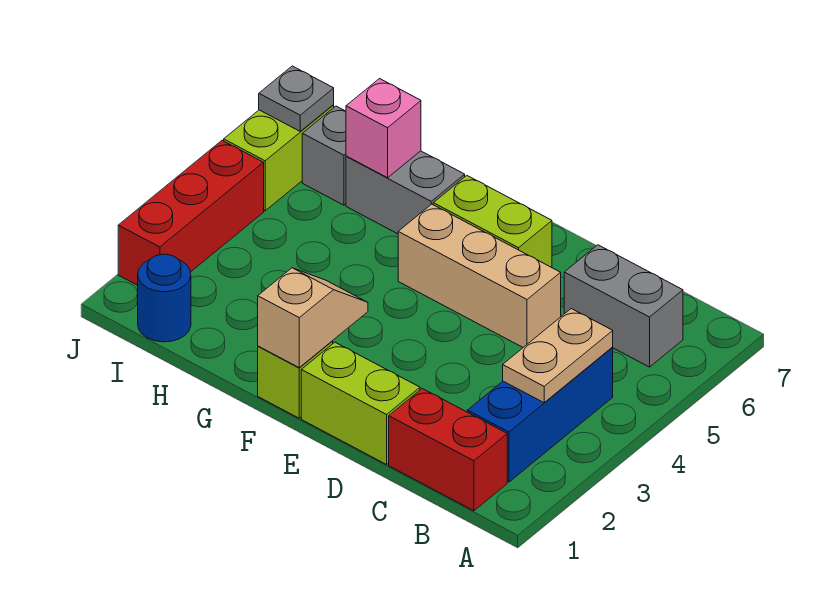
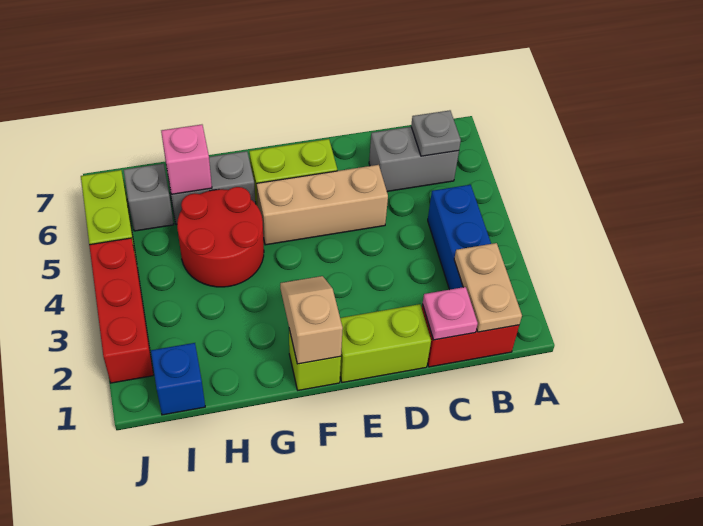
tan plate B3:B4 level 2 -> tan plate B1:B2 level 2
none -> pink plate C1 level 2
none -> red round brick G4:H5 level 1
blue round brick I1 level 1 -> blue brick I1 level 1
grey plate J6 level 2 -> grey plate B6 level 2

